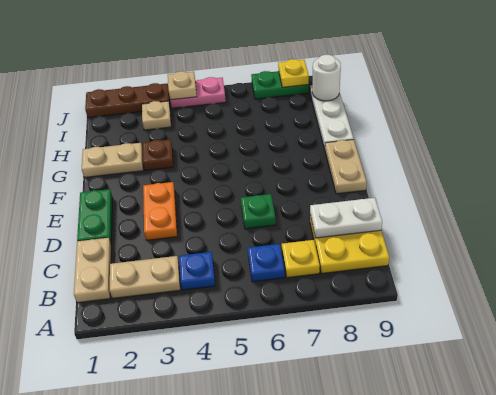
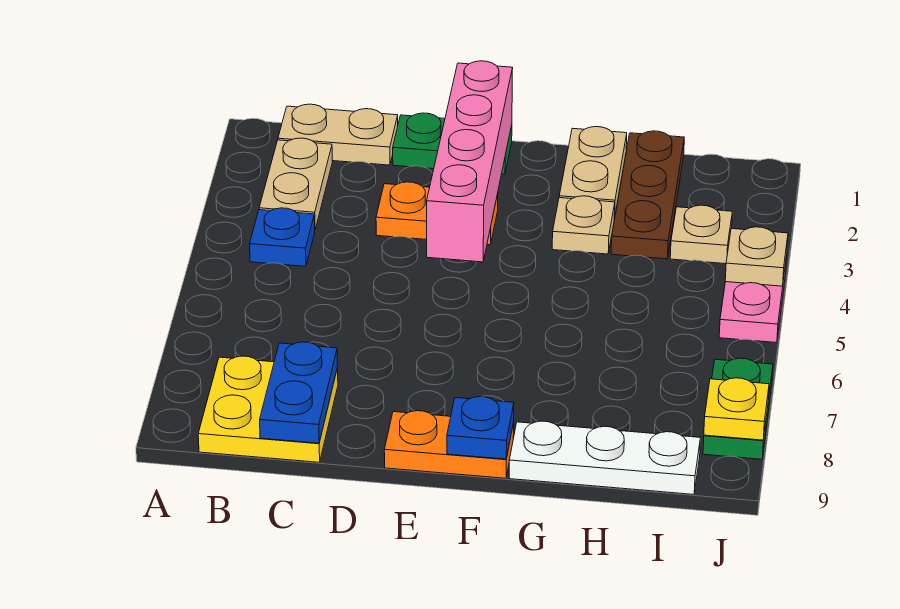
blue plate B6 level 1 -> blue plate F9 level 2
yellow plate B7 level 1 -> none
white plate C8:C9 level 2 -> blue plate C8:C9 level 2
green plate D6 level 1 -> none
none -> pink brick E1:E4 level 2
tan plate E9:F9 level 1 -> orange plate E9:F9 level 1
brown plate G3 level 1 -> tan plate G3 level 1
white round brick I9 level 2 -> none
brown plate J1:J3 level 1 -> brown plate H1:H3 level 1

